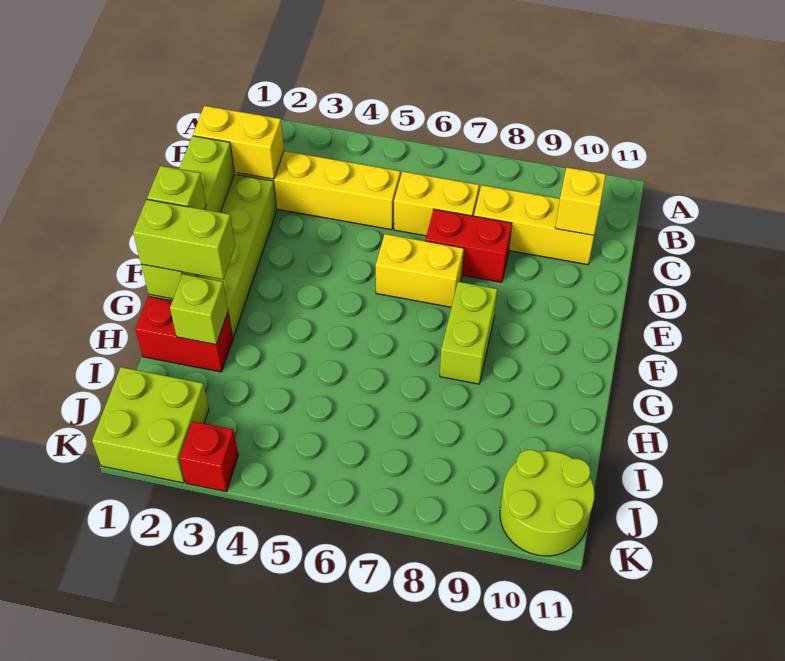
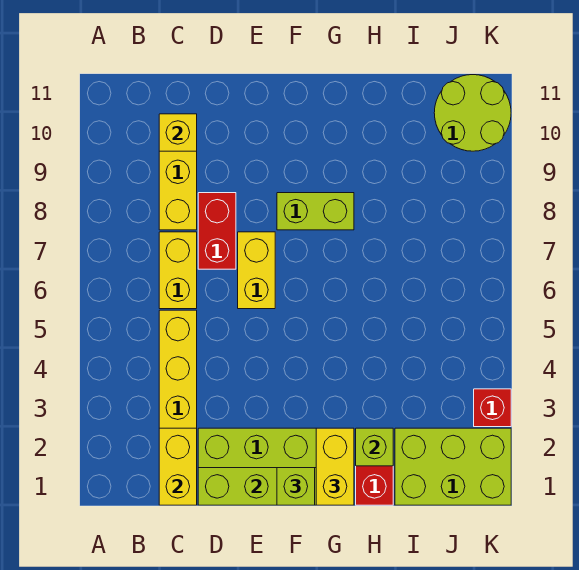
lime brick G1:G2 level 3 -> yellow brick G1:G2 level 3
lime brick J1:K2 level 1 -> lime brick I1:K2 level 1

